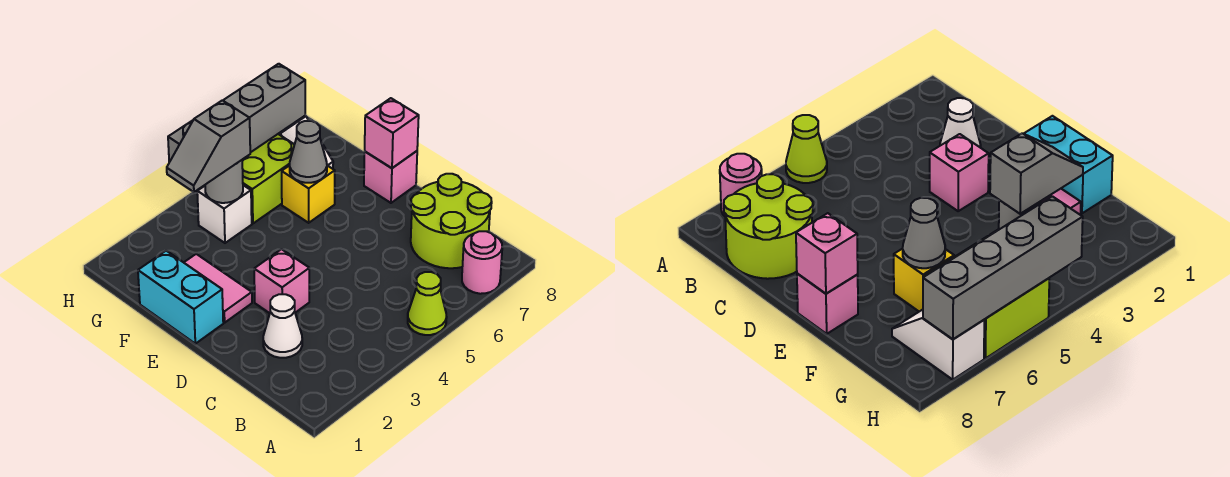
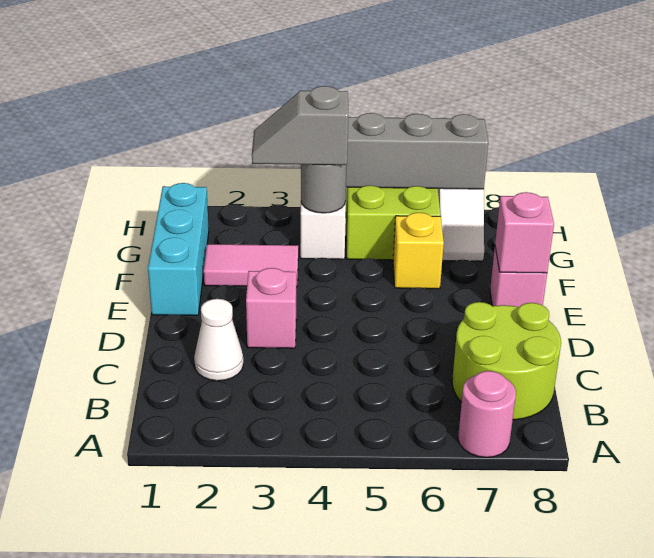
lime cone A5 level 1 -> none
cyan brick E1:F1 level 1 -> cyan brick E1:G1 level 1
pink tile E2:F2 level 1 -> pink tile F2:F3 level 1
grey cone F6 level 2 -> none

